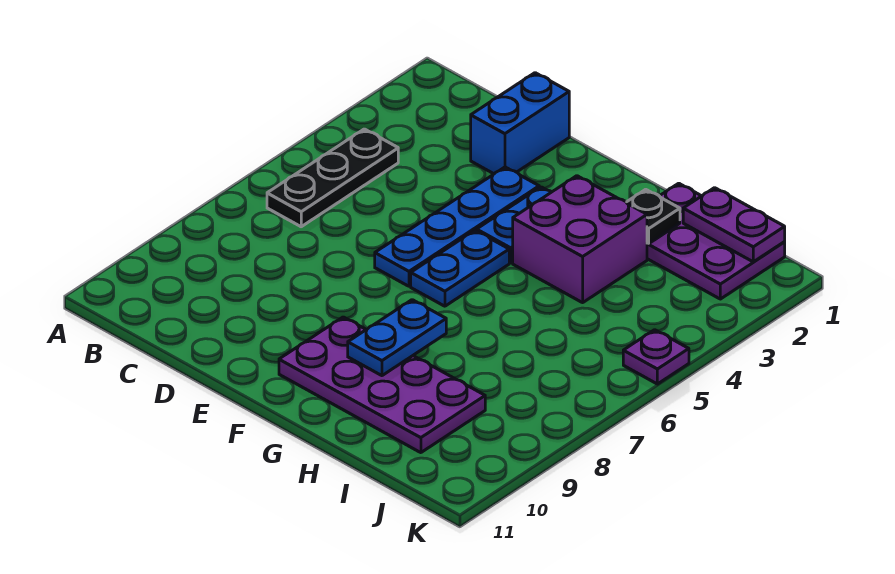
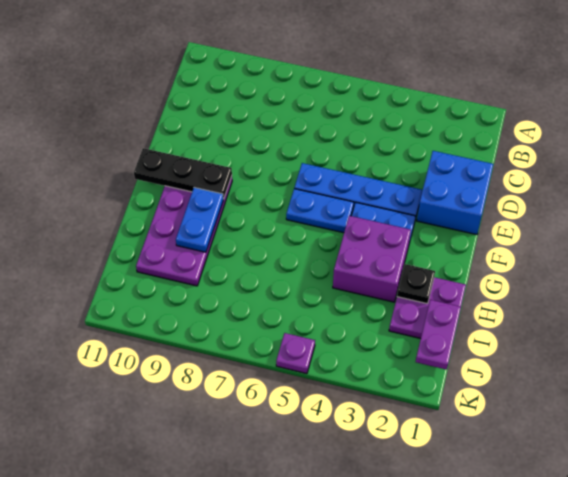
black plate B4:B6 level 1 -> black plate F9:F11 level 2
blue brick D1:D2 level 1 -> blue brick D1:E2 level 1
blue plate G8:G9 level 2 -> blue plate G9:H9 level 2
purple plate H1:J2 level 1 -> purple plate H1:I2 level 1

